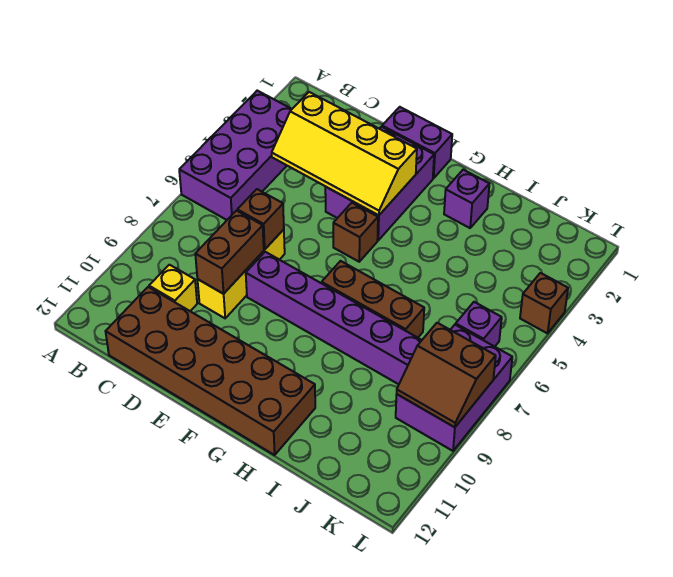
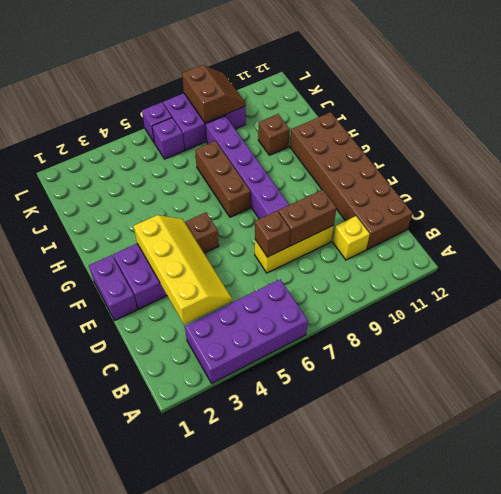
purple brick H2 level 1 -> purple brick L6 level 1
brown brick L4 level 1 -> brown brick I10 level 1

